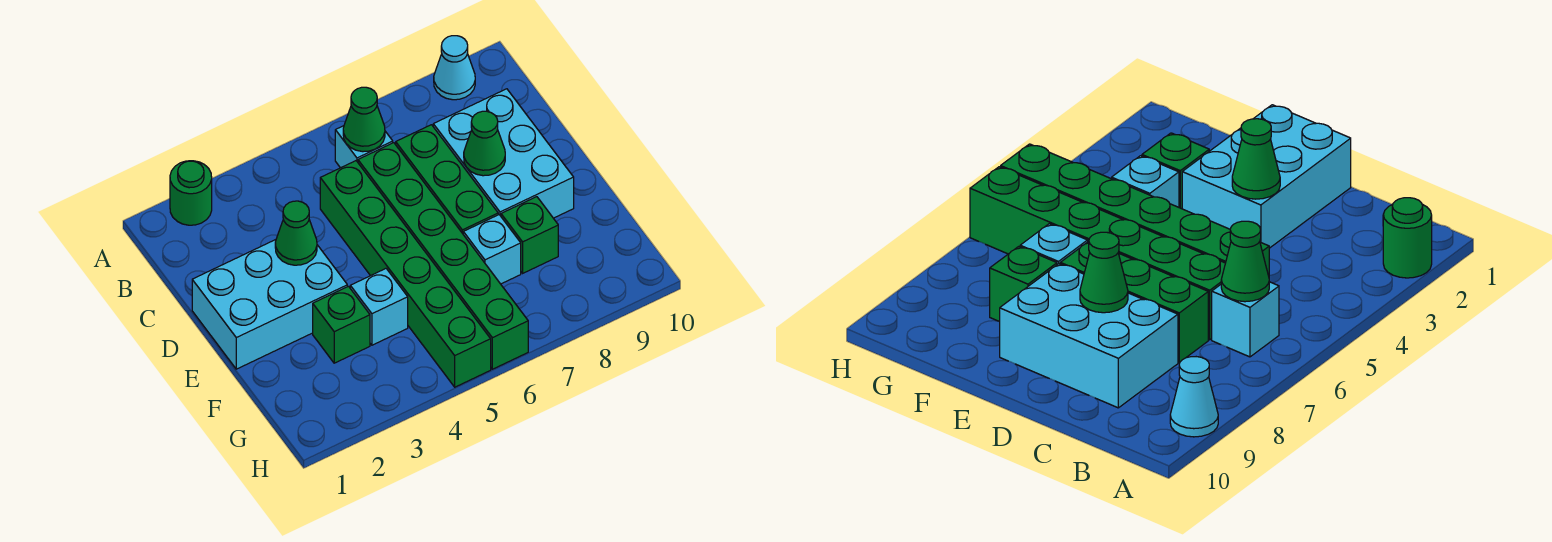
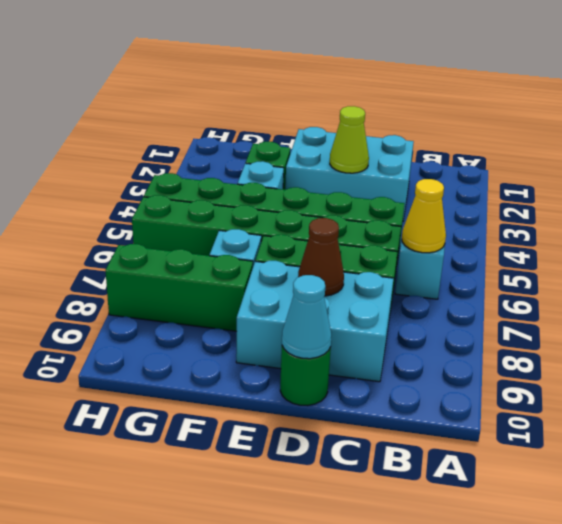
green round brick A2 level 1 -> green round brick D10 level 1
cyan cone A9 level 1 -> cyan cone D10 level 2
green cone B6 level 2 -> yellow cone B6 level 2
cyan brick D1:E3 level 1 -> cyan brick C2:E3 level 1
green cone D3 level 2 -> lime cone D3 level 2
green cone D8 level 2 -> brown cone D8 level 2
green brick F8 level 1 -> green brick F8:H8 level 1

